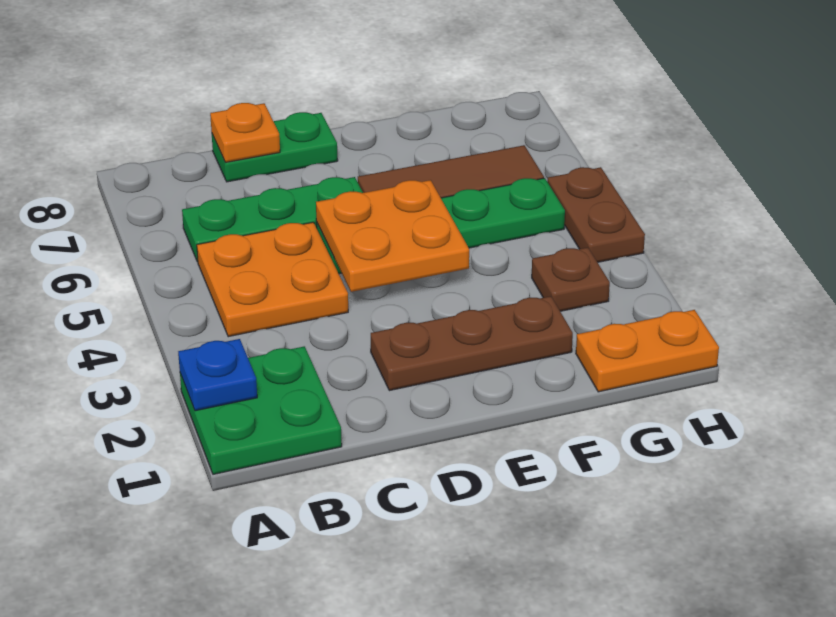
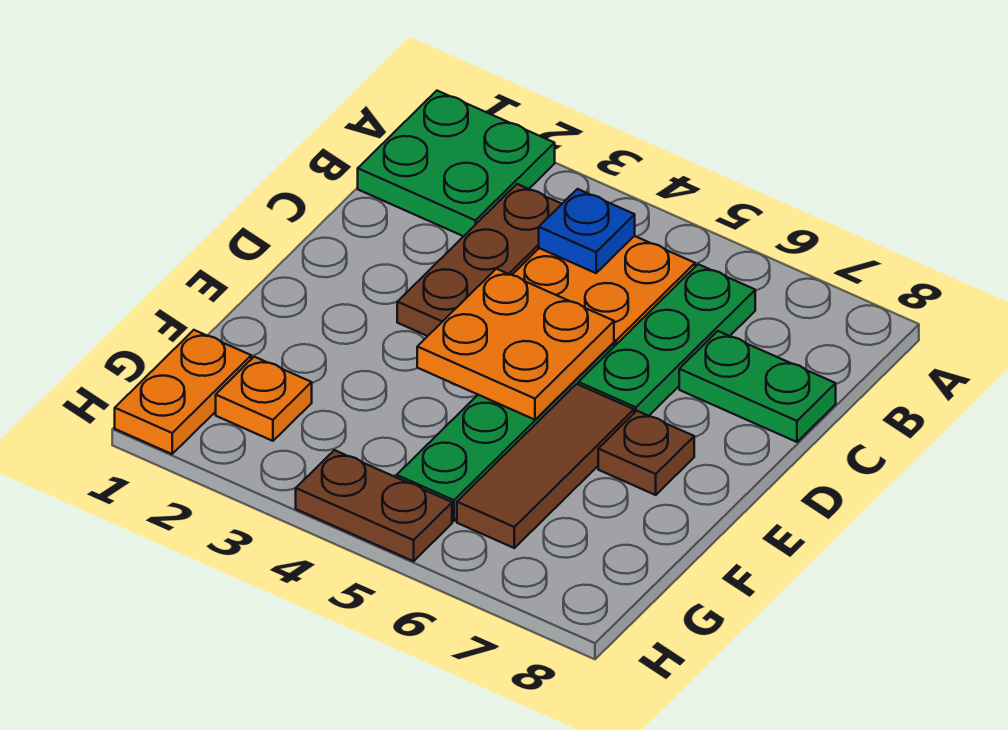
blue plate A2 level 2 -> blue plate B4 level 2
green plate C8:D8 level 1 -> green plate C7:C8 level 1
orange plate C8 level 2 -> orange plate G2 level 1
brown plate D2:F2 level 1 -> brown plate B3:D3 level 1
brown plate G3 level 1 -> brown plate E7 level 1

